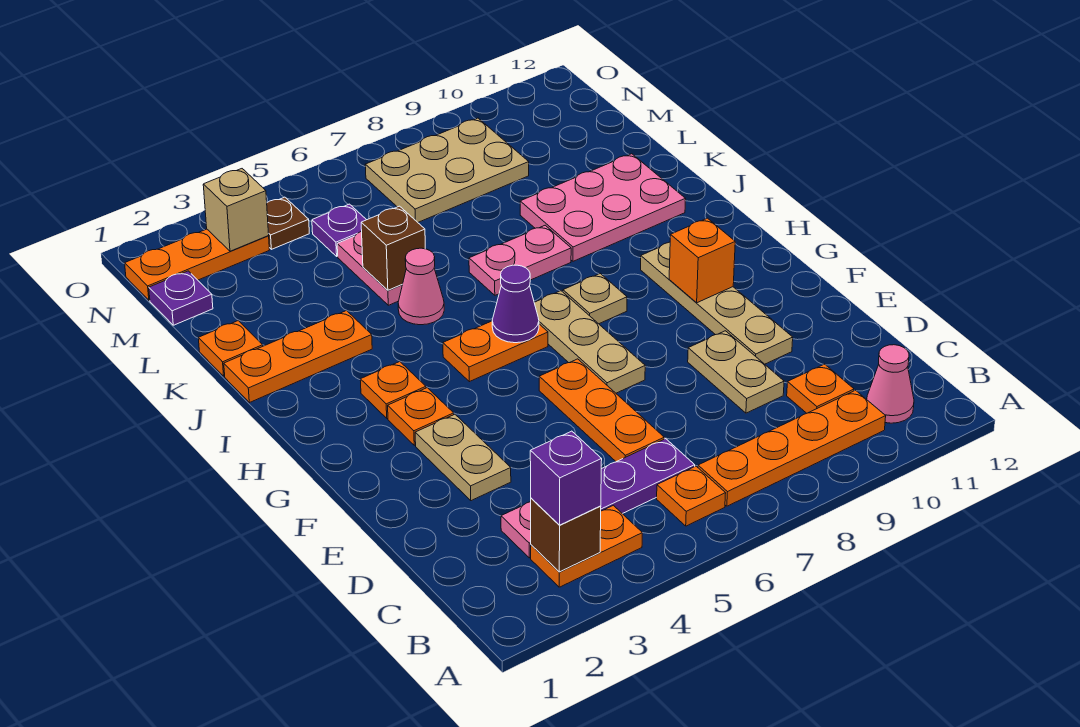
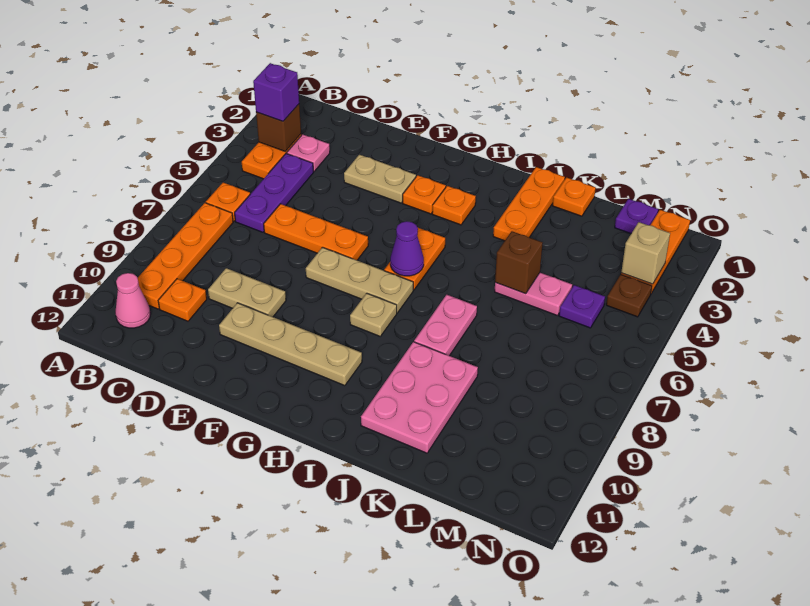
orange brick G10 level 2 -> none
pink cone J5 level 1 -> none
tan plate M7:N9 level 1 -> none

